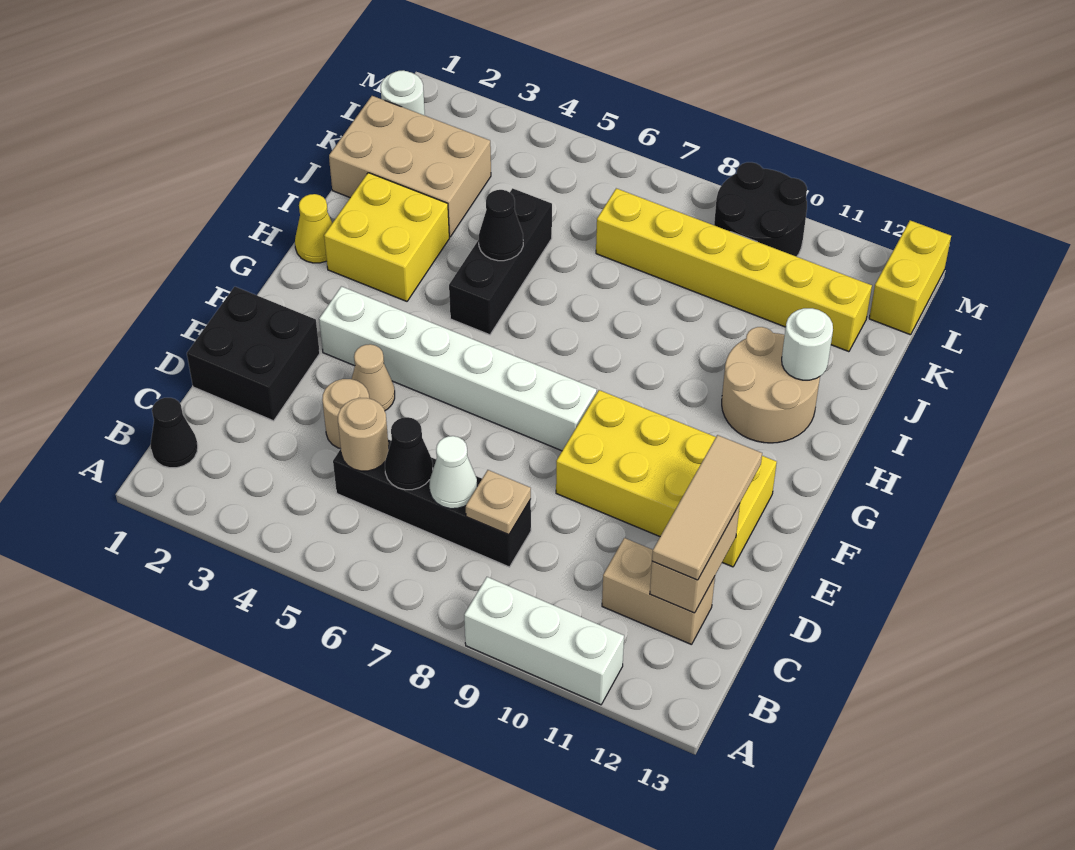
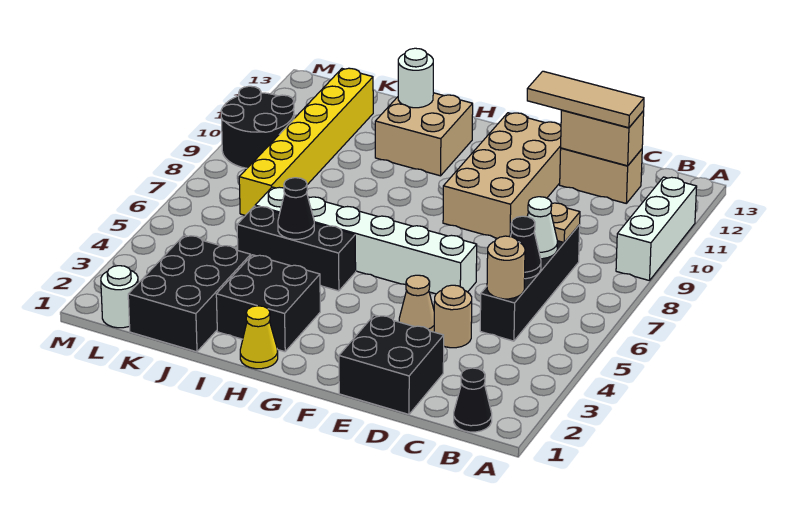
tan brick C11:C12 level 1 -> tan brick C12:D12 level 1
yellow brick E9:F12 level 1 -> tan brick E9:F12 level 1
white brick F3:F8 level 1 -> white brick E6:J6 level 1
yellow brick H2:I3 level 1 -> black brick H2:I3 level 1
tan round brick H11:I12 level 1 -> tan brick H11:I12 level 1
tan brick J1:K3 level 1 -> black brick J1:K3 level 1
yellow brick L13:M13 level 1 -> none

